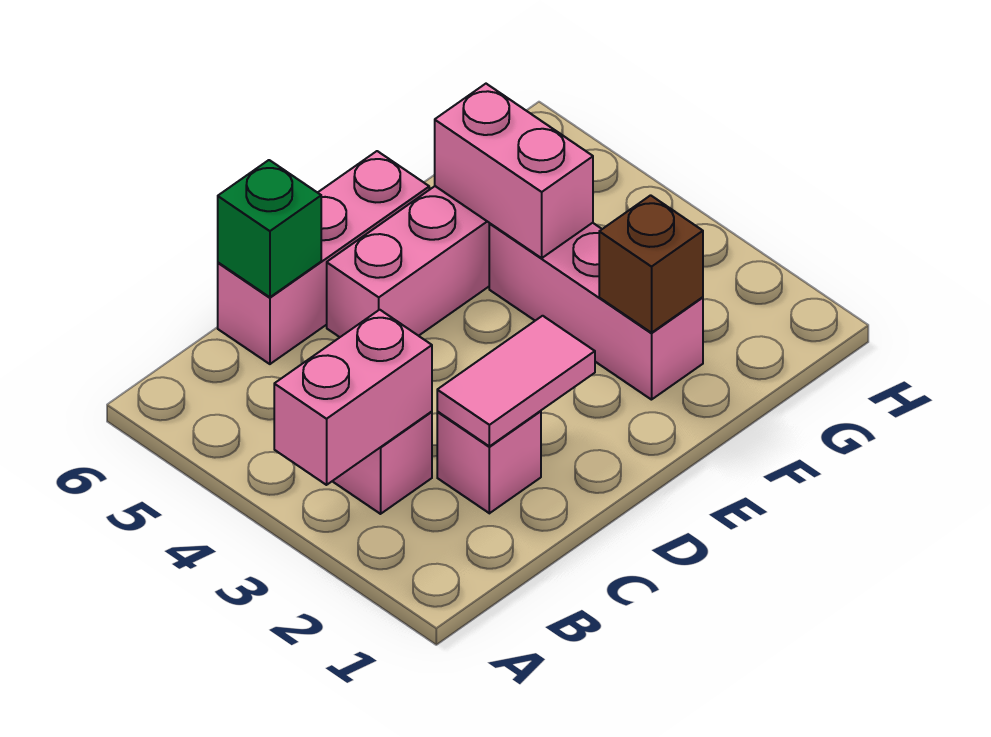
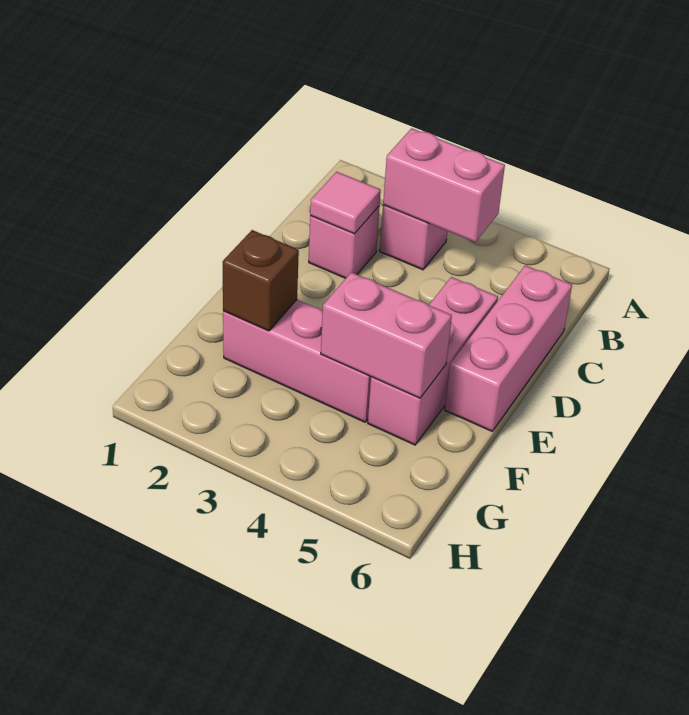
pink brick A3:B3 level 2 -> pink brick B3:B4 level 2
pink tile C2:D2 level 2 -> pink tile C2 level 2
green brick C6 level 2 -> none

